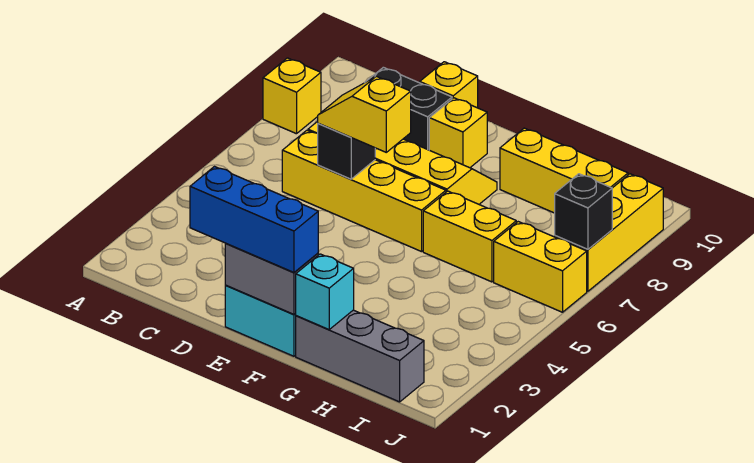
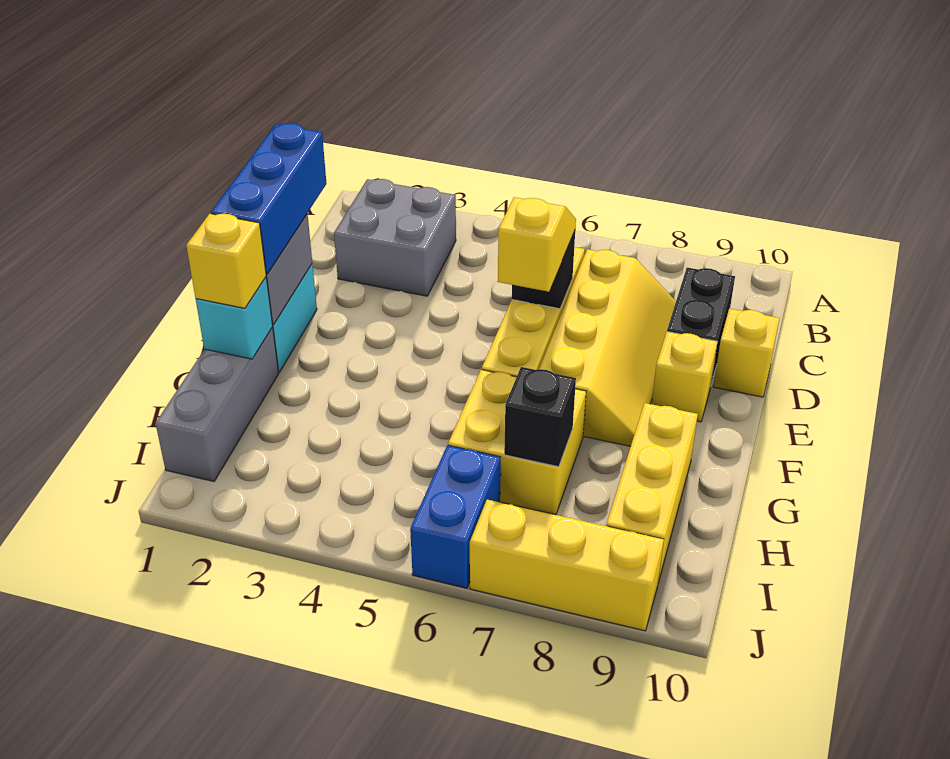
yellow brick A8 level 1 -> yellow brick G1 level 3
none -> grey brick B2:C3 level 1
yellow brick G6:H6 level 1 -> yellow brick G6:H7 level 1
yellow brick I6:J6 level 1 -> blue brick I6:J6 level 1
black brick J7 level 2 -> black brick H7 level 2

